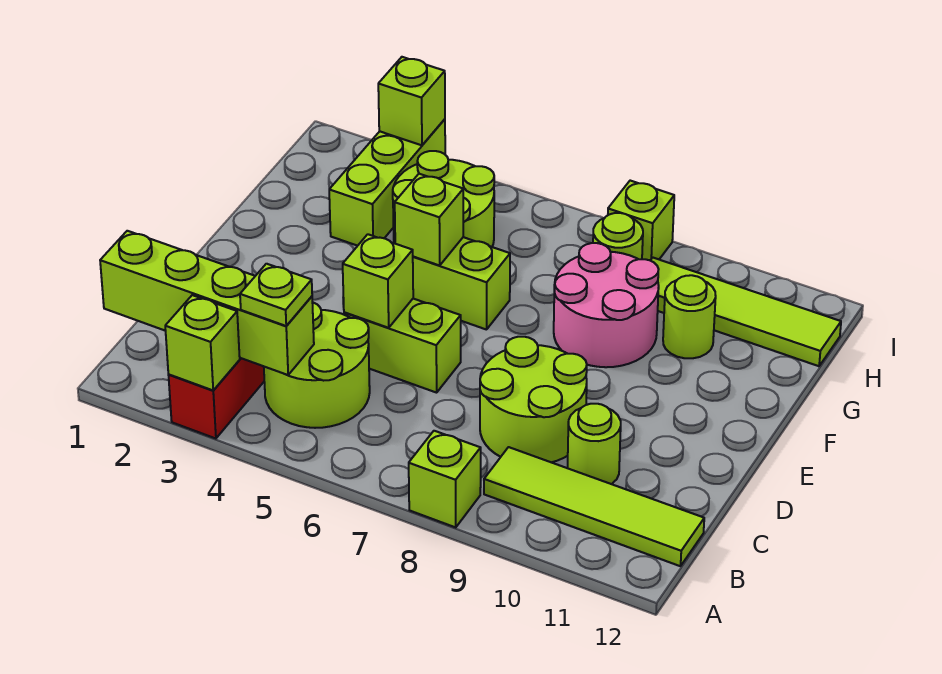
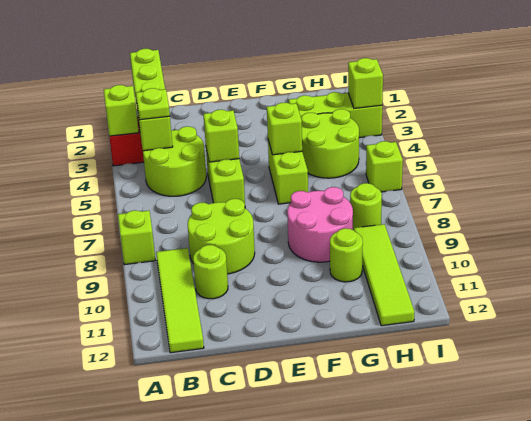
lime brick I8 level 1 -> lime brick I6 level 1

